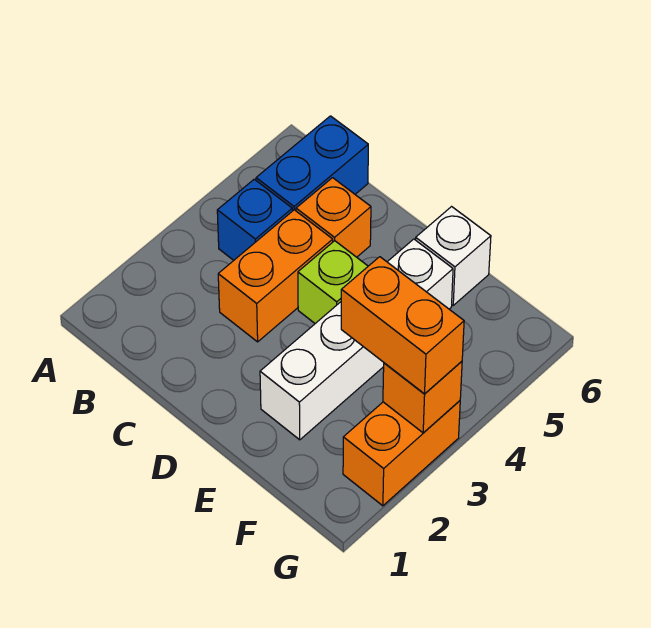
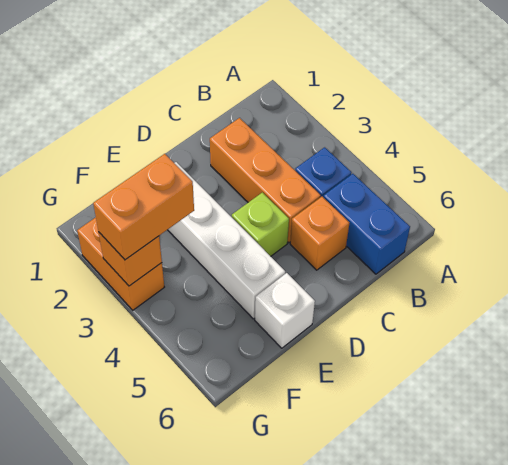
orange brick C3:C4 level 1 -> orange brick C2:C4 level 1

